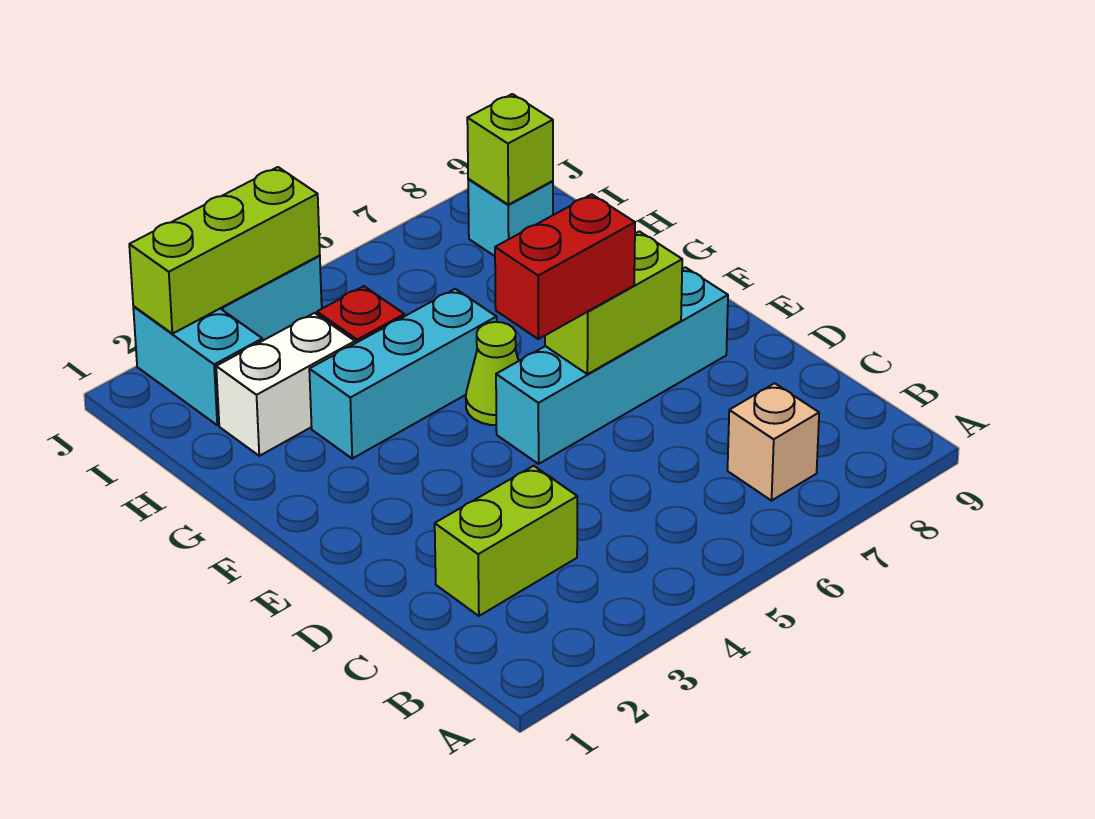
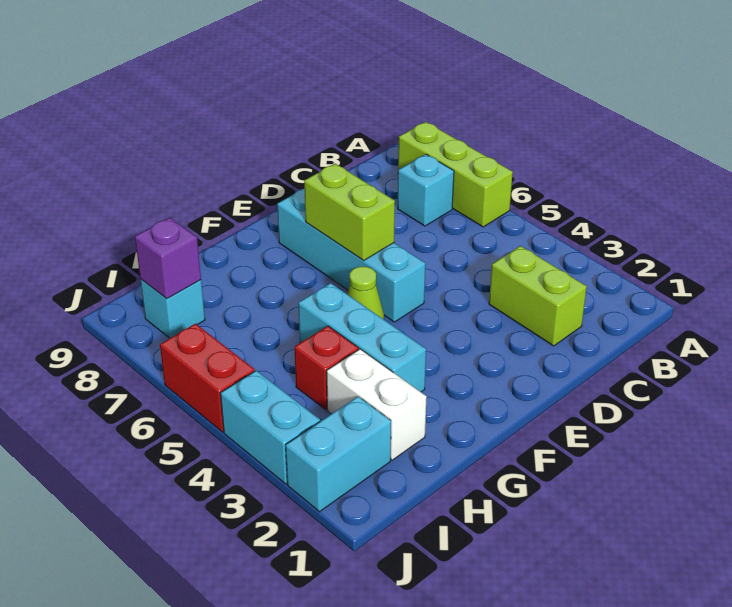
tan brick B7 level 1 -> cyan brick B7 level 1
red brick E5:E6 level 3 -> red brick J5:J6 level 1
lime brick I8 level 2 -> purple brick I8 level 2
lime brick J2:J4 level 2 -> lime brick A6:A8 level 1

